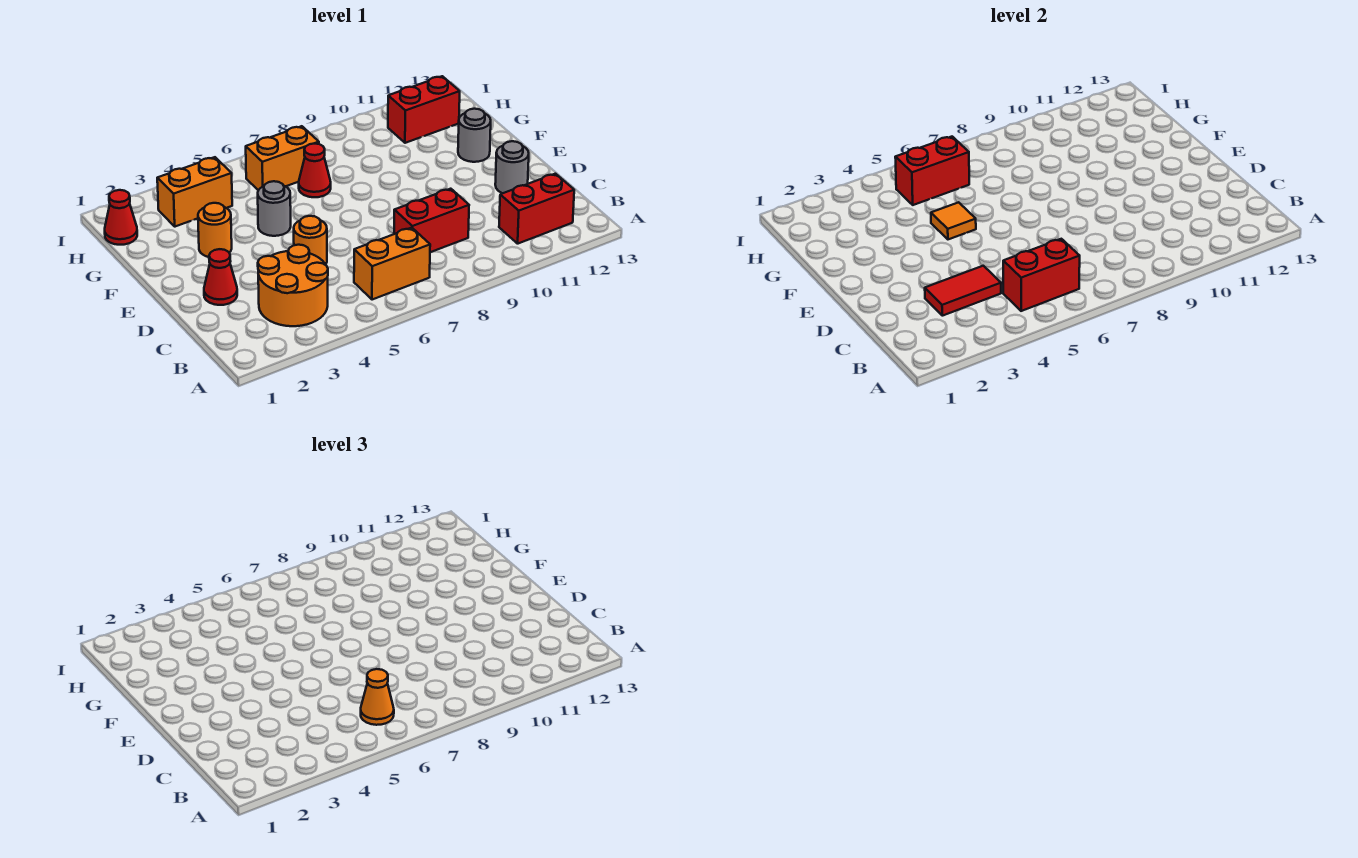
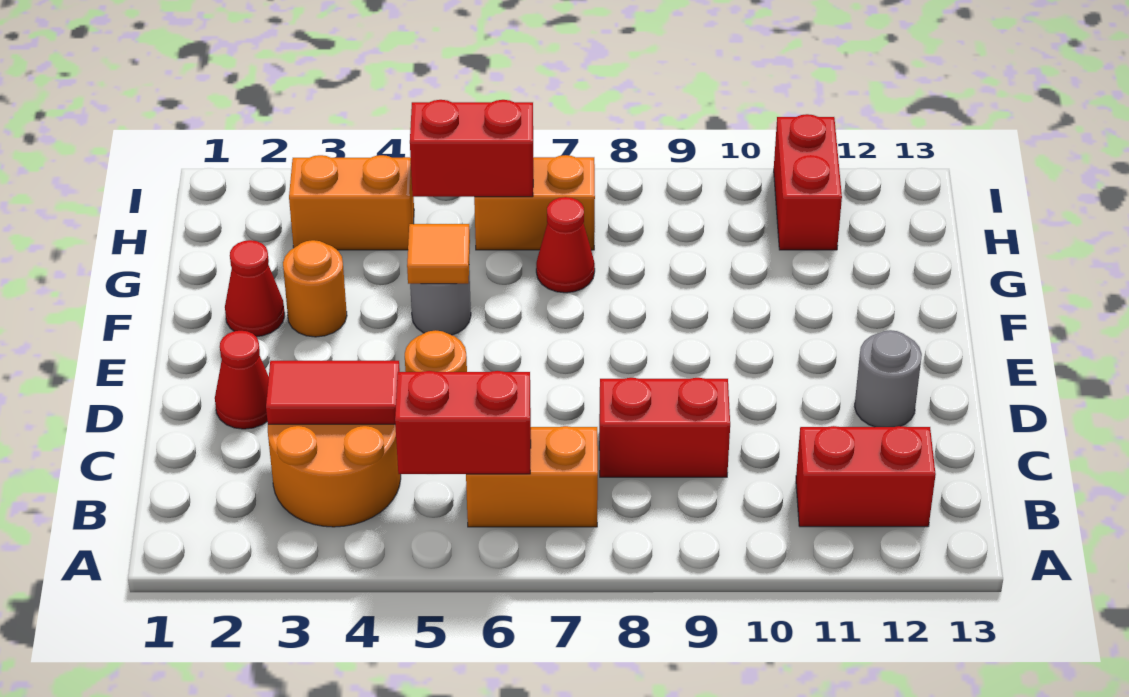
orange cone B6 level 3 -> none
grey round brick F12 level 1 -> none
red cone H1 level 1 -> red cone F2 level 1
red brick H11:H12 level 1 -> red brick H11:I11 level 1

